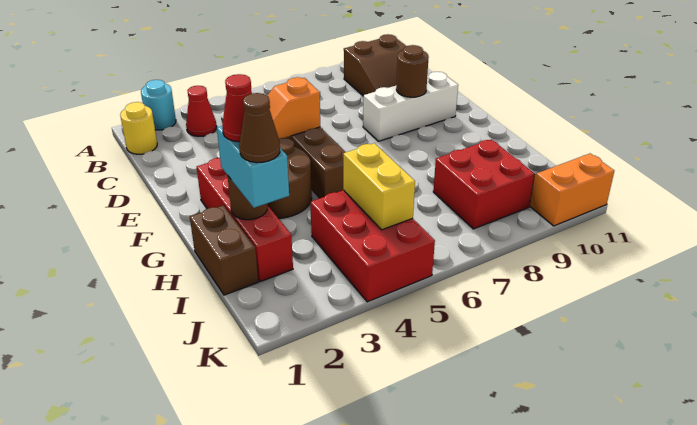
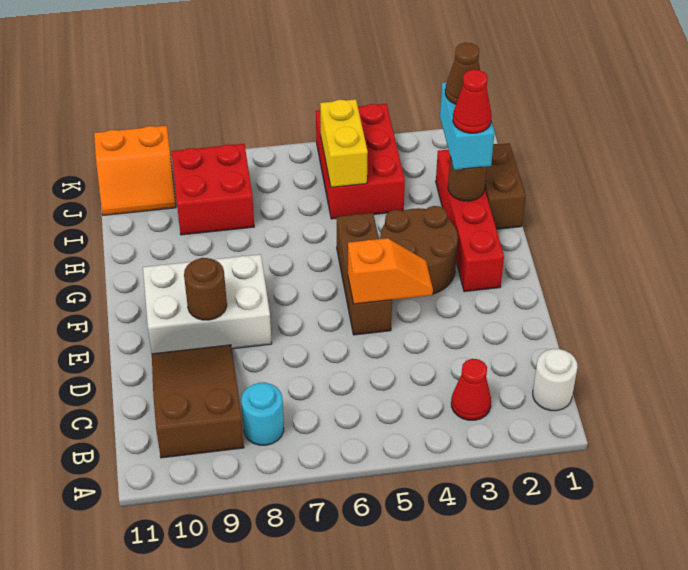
cyan round brick A2 level 1 -> cyan round brick B8 level 1
yellow round brick B1 level 1 -> white round brick B1 level 1
white brick E8:E10 level 1 -> white brick E8:F10 level 1

